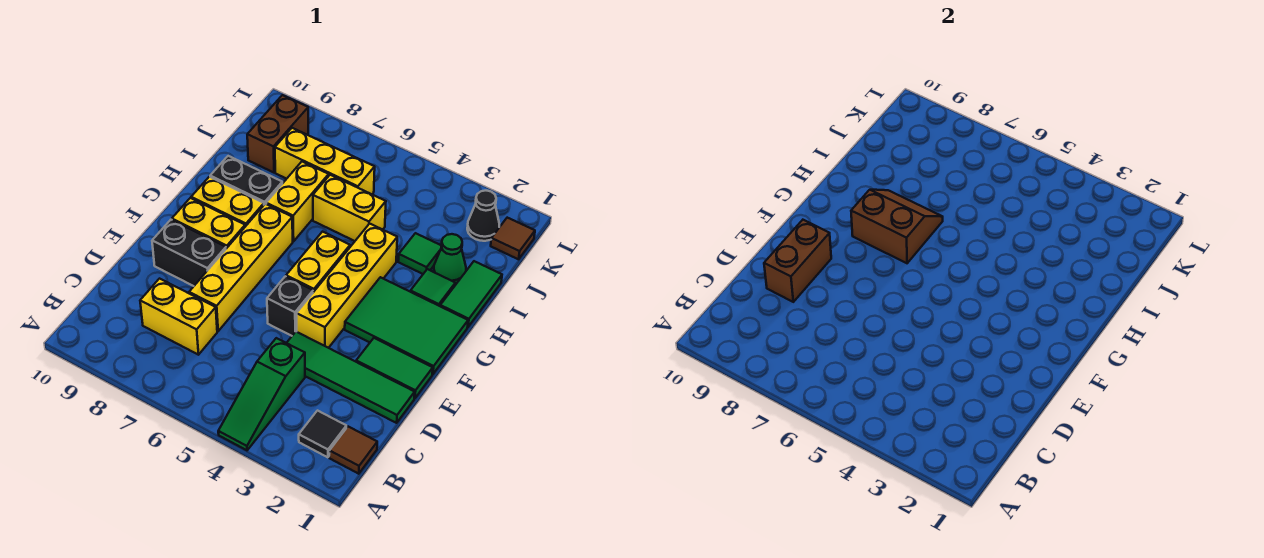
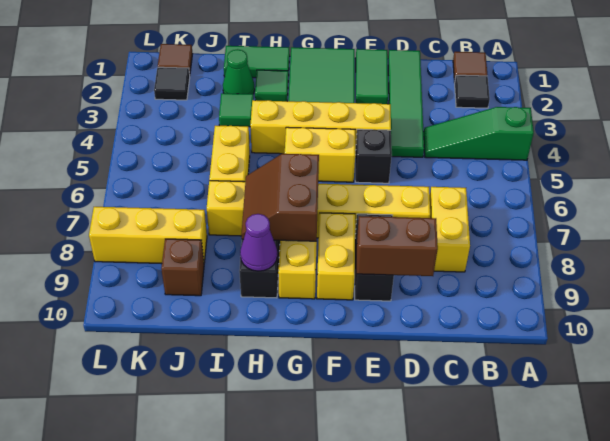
green slope A4:C4 level 1 top C -> green slope A4:C4 level 1 top A
none -> purple cone H9 level 2
yellow brick J6:J8 level 1 -> yellow brick J8:L8 level 1
brown brick J9:K9 level 1 -> brown brick J9 level 1
black cone K2 level 1 -> black tile K2 level 1

